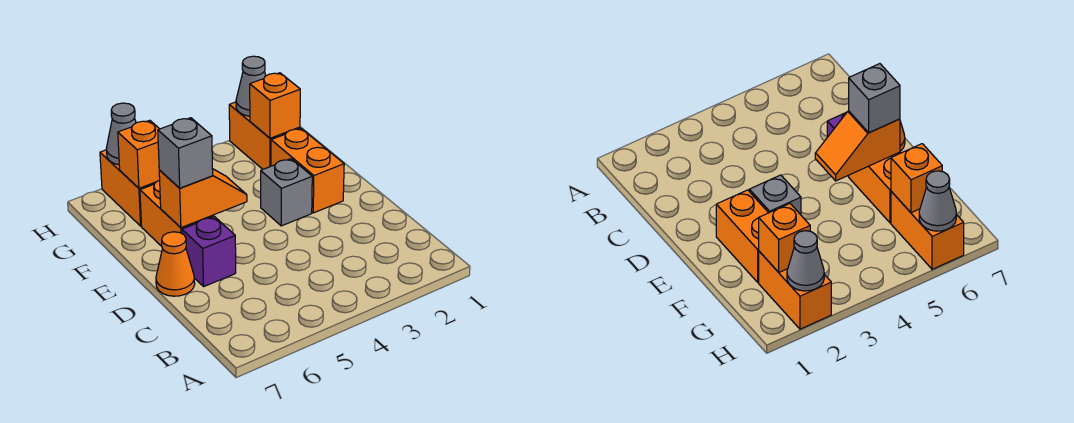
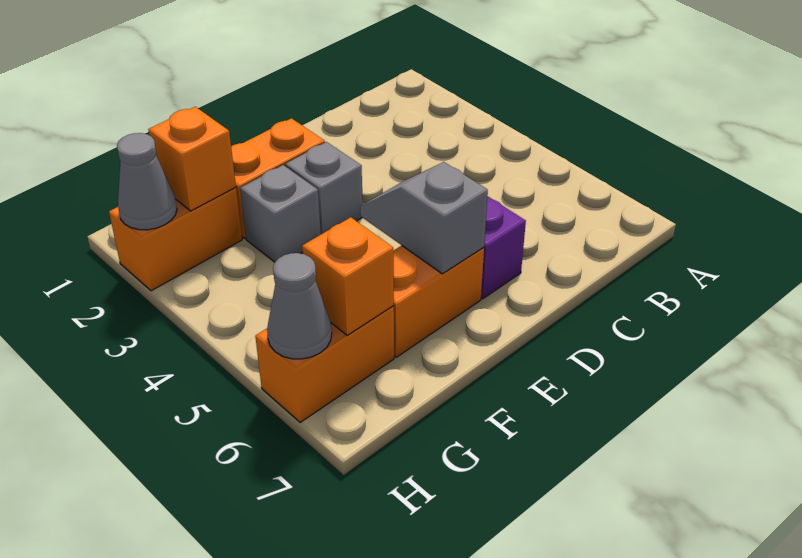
orange cone D7 level 1 -> none
orange slope E5:E6 level 2 top 6 -> grey slope E5:E6 level 2 top 6
grey brick E6 level 3 -> grey brick F3 level 1

